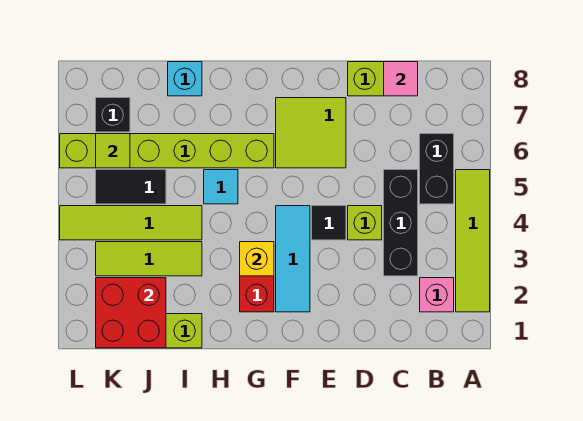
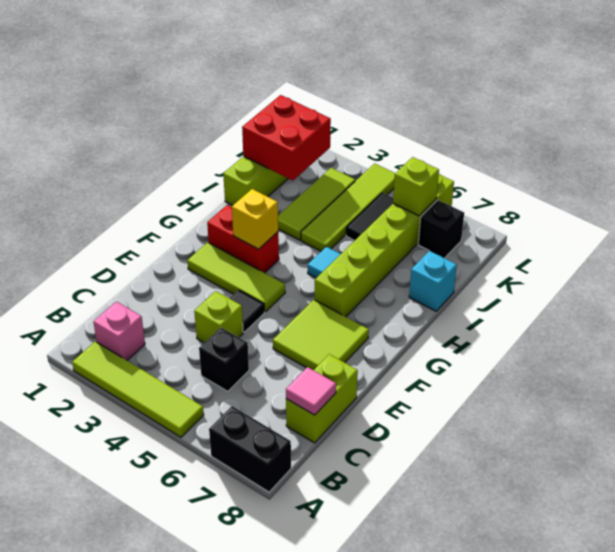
black brick B5:B6 level 1 -> black brick A7:A8 level 1
black brick C3:C5 level 1 -> black brick C5 level 1
cyan tile F2:F4 level 1 -> lime tile F2:F4 level 1
lime tile K6 level 2 -> lime brick K6 level 2

